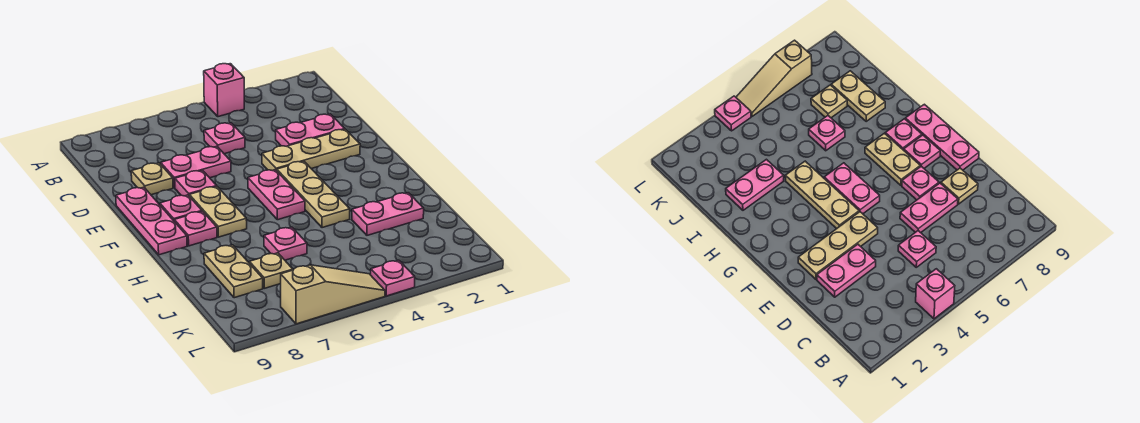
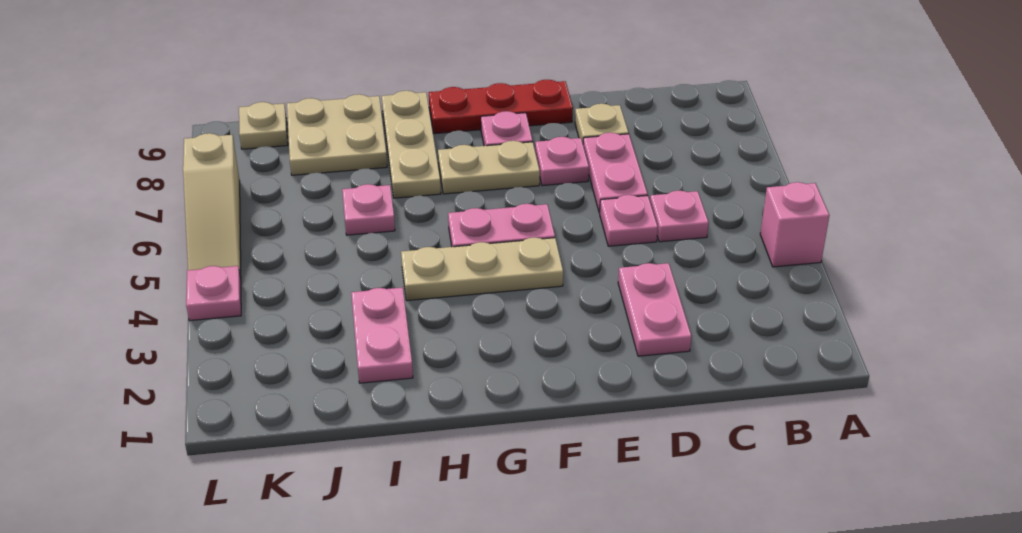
tan plate E2:E4 level 1 -> tan plate H7:H9 level 1
pink plate E9:G9 level 1 -> red plate E9:G9 level 1
pink plate G8 level 1 -> pink plate D5 level 1
tan plate I8:J8 level 1 -> tan plate I8:J9 level 1
tan plate J7 level 1 -> tan plate K9 level 1

